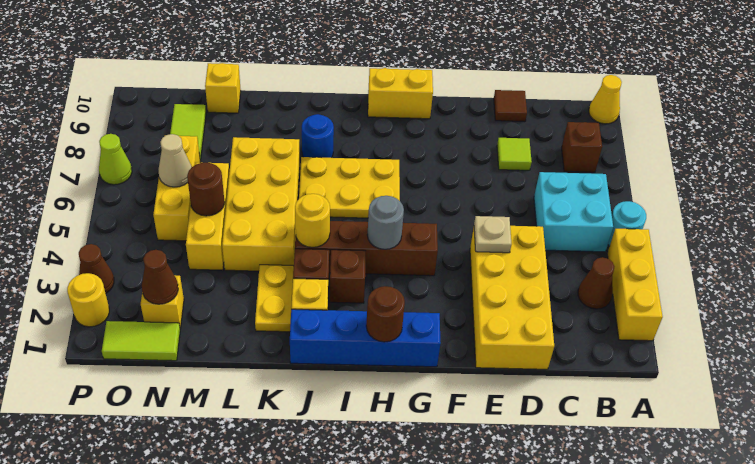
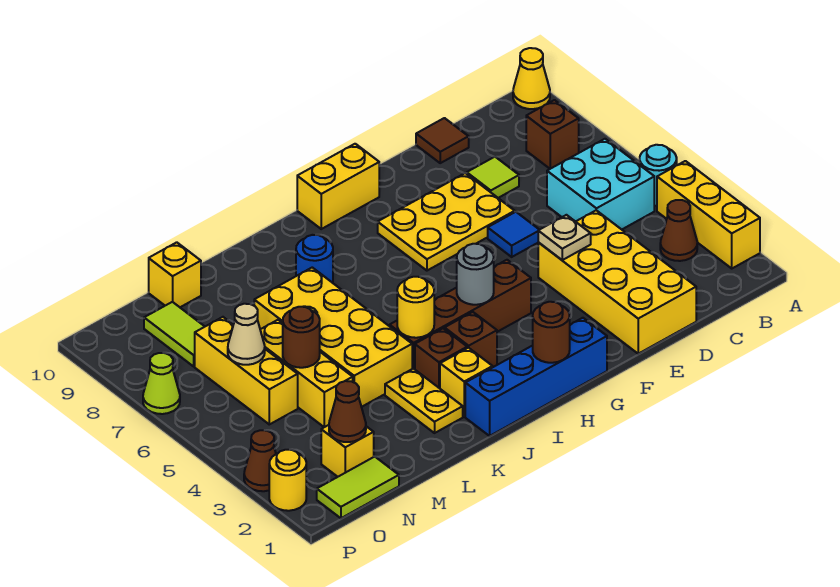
none -> blue tile E6 level 1
yellow plate H6:J7 level 1 -> yellow plate E7:G8 level 1

